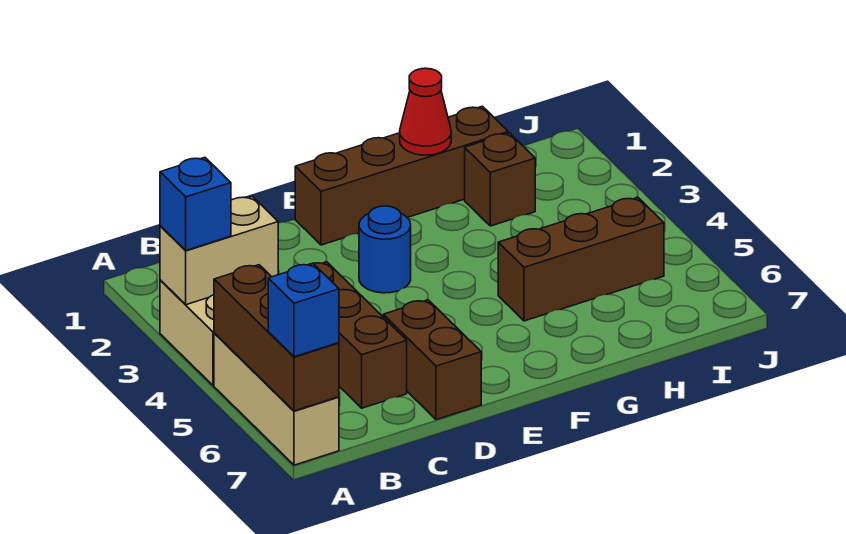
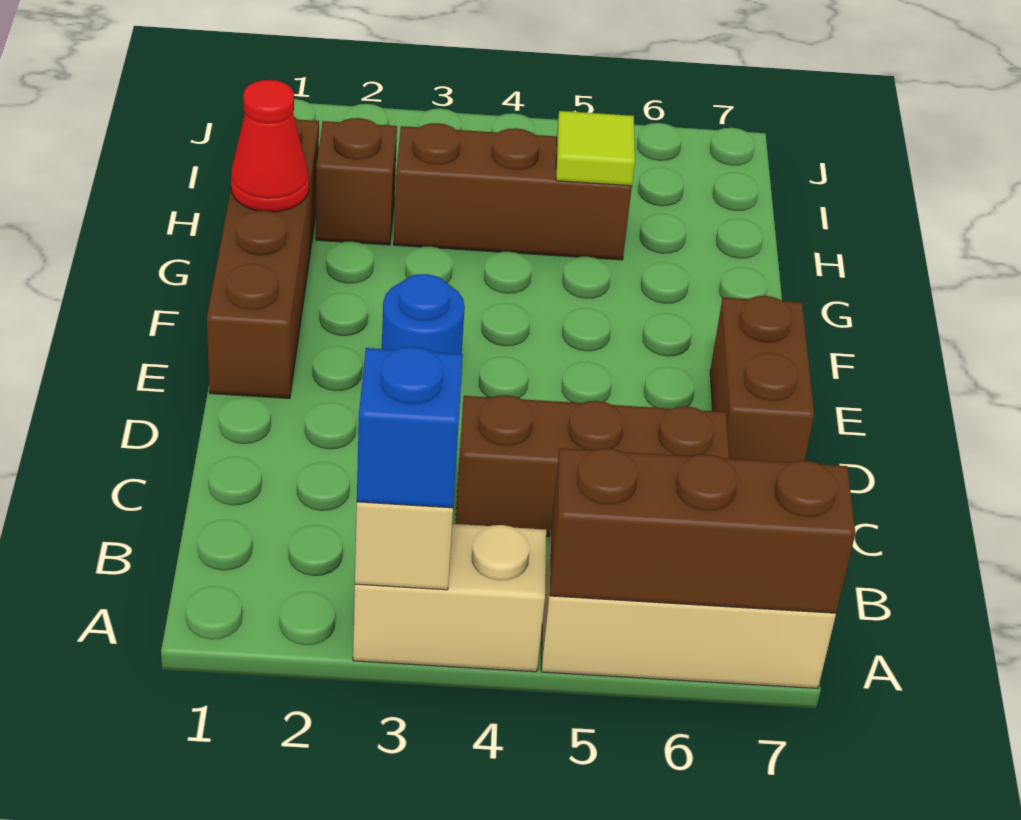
blue brick A7 level 3 -> none
brown brick D6:D7 level 1 -> brown brick D7:E7 level 1
brown brick G5:I5 level 1 -> brown brick H3:H5 level 1
none -> lime tile H5 level 2

